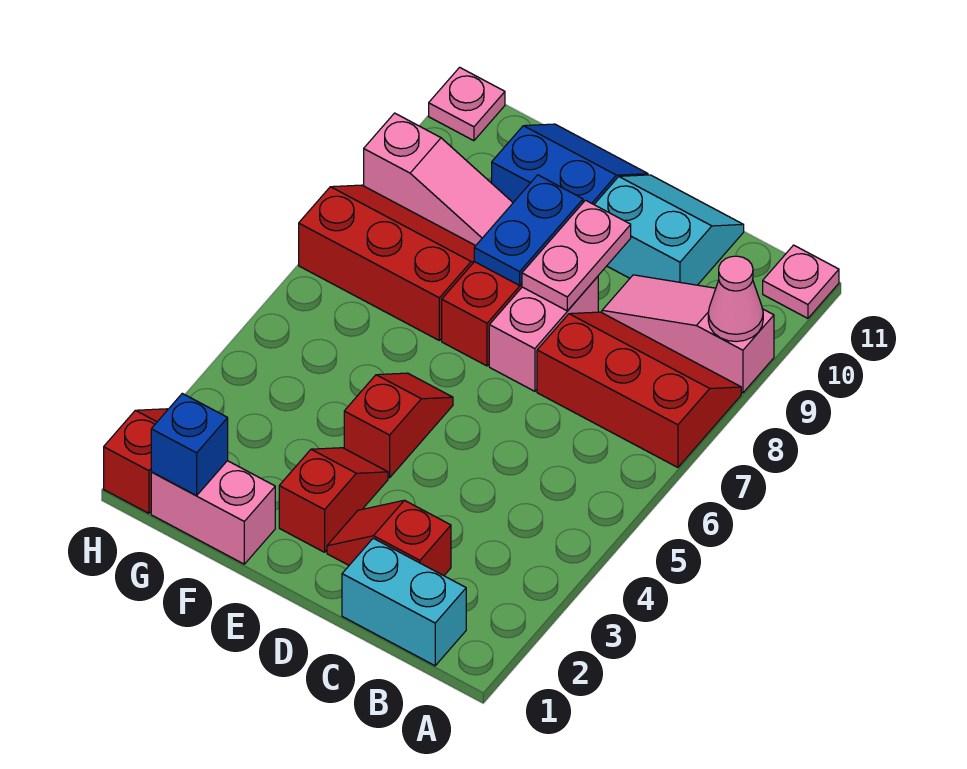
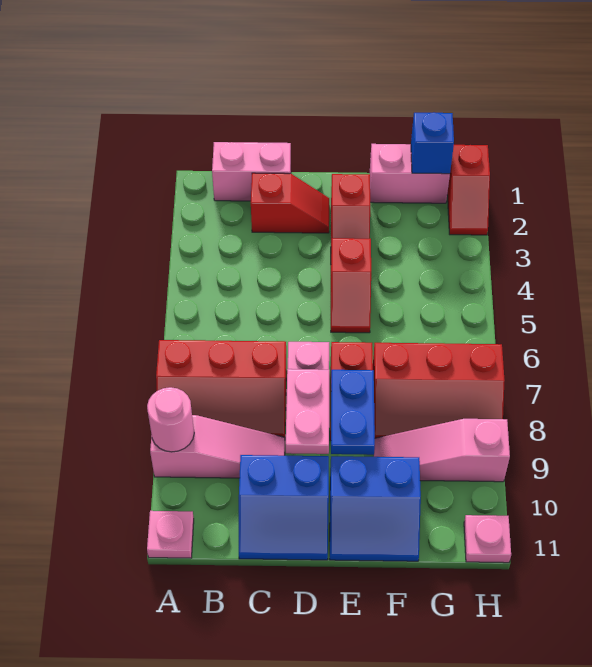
pink cone A9 level 2 -> pink round brick A9 level 2
cyan brick B1:C1 level 1 -> pink brick B1:C1 level 1
cyan slope C10:D11 level 1 top 10 -> blue slope C10:D11 level 1 top 10

